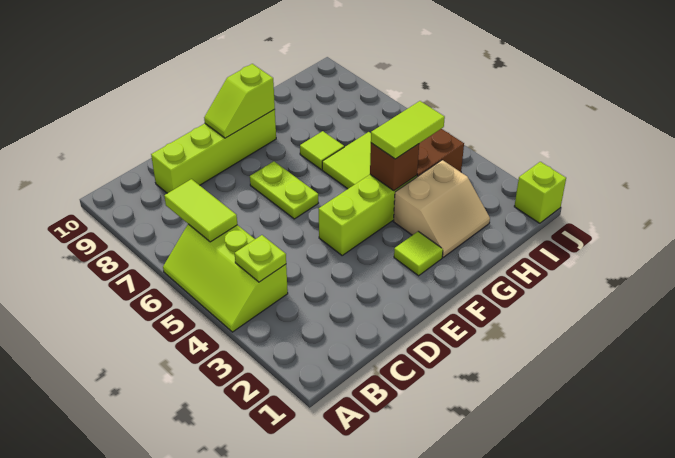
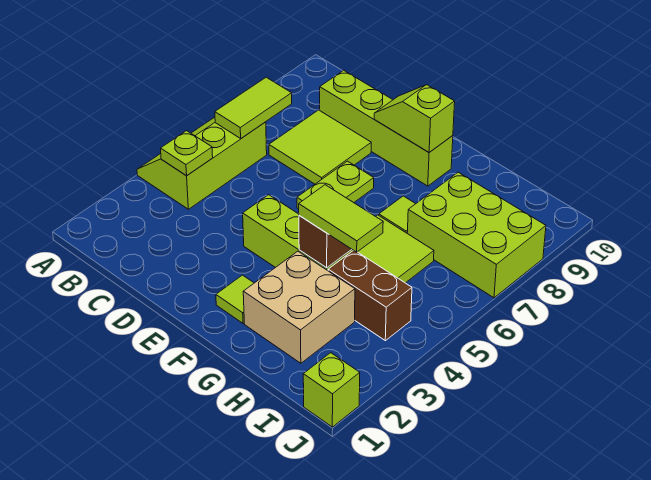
none -> lime tile C7:D8 level 1
tan slope G2:H3 level 1 top 3 -> tan brick G2:H3 level 1
none -> lime brick H7:J8 level 1

